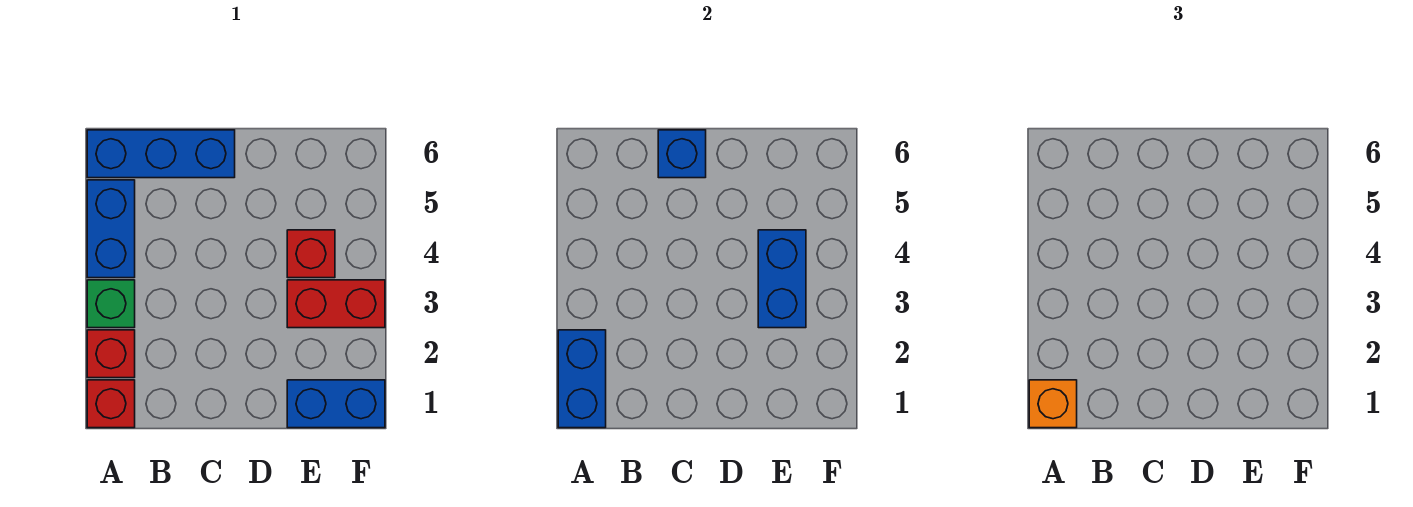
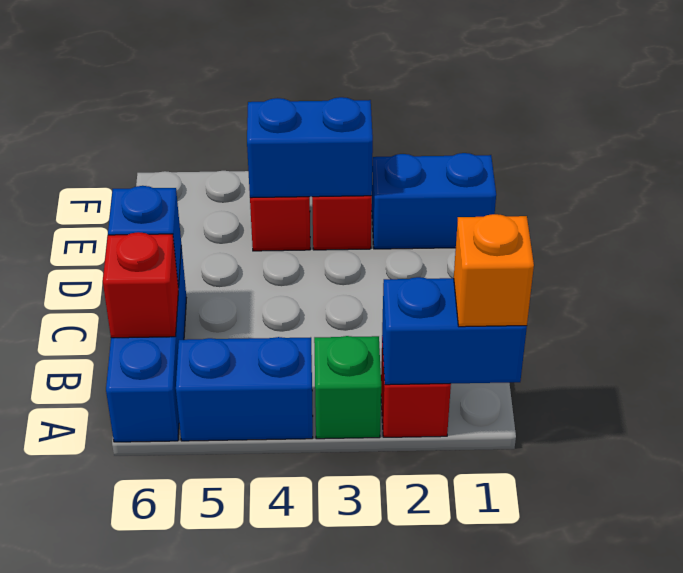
red brick A1 level 1 -> red brick B6 level 2
blue brick E1:F1 level 1 -> blue brick E1:E2 level 1

